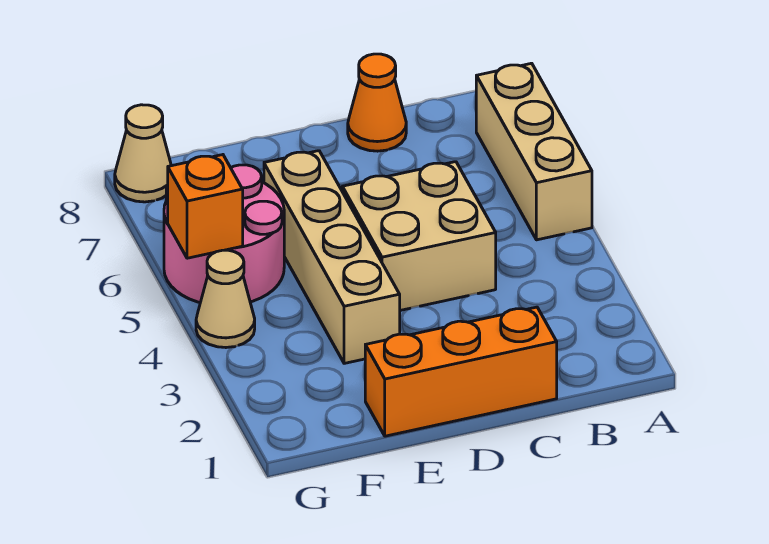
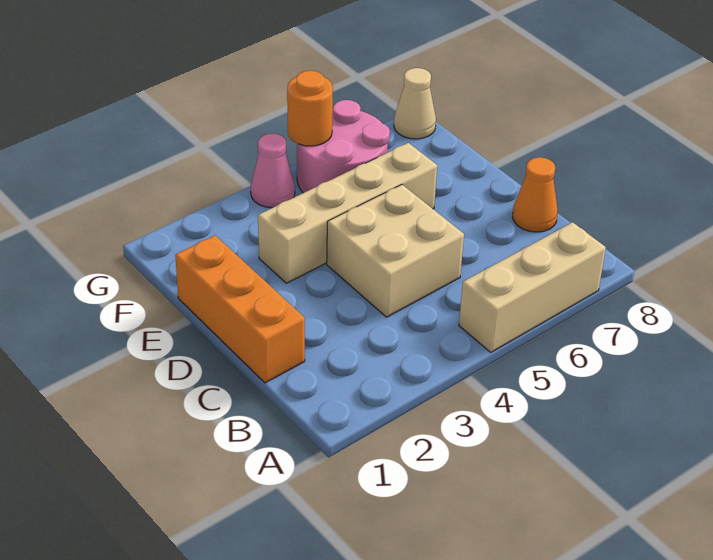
tan cone G4 level 1 -> pink cone G4 level 1
orange brick G5 level 2 -> orange round brick G5 level 2

